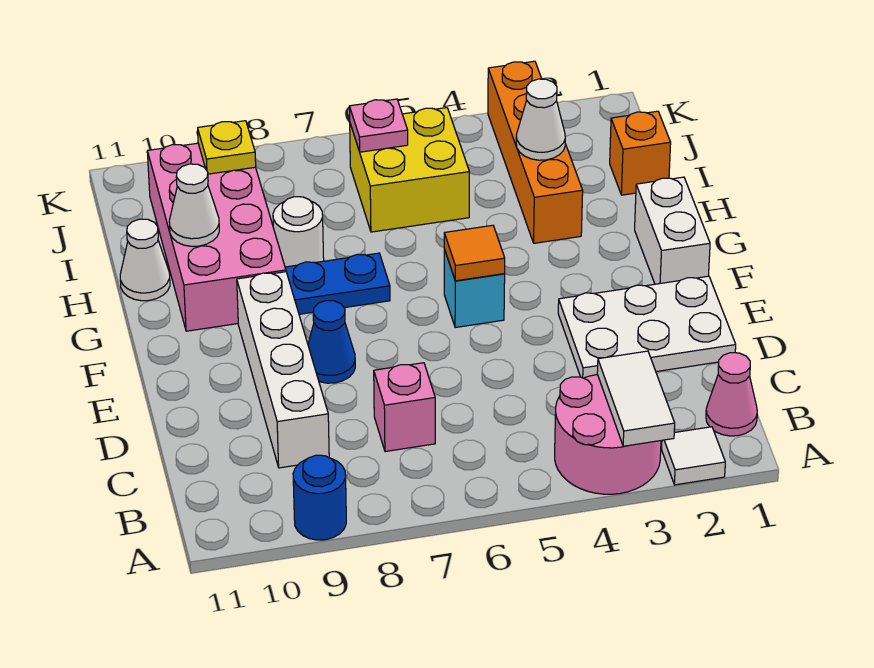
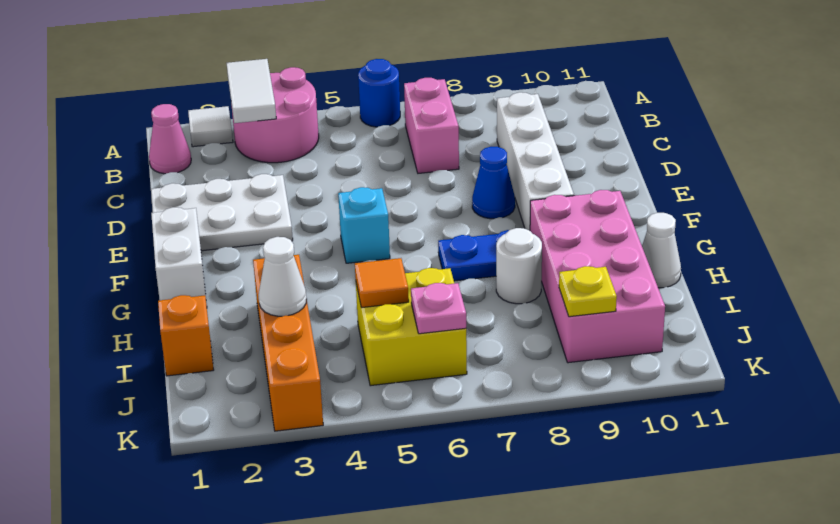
blue round brick A9 level 1 -> blue round brick A6 level 1
pink brick C7 level 1 -> pink brick B7:C7 level 1
orange tile F5 level 2 -> orange tile I5 level 2
white cone H10 level 2 -> none

